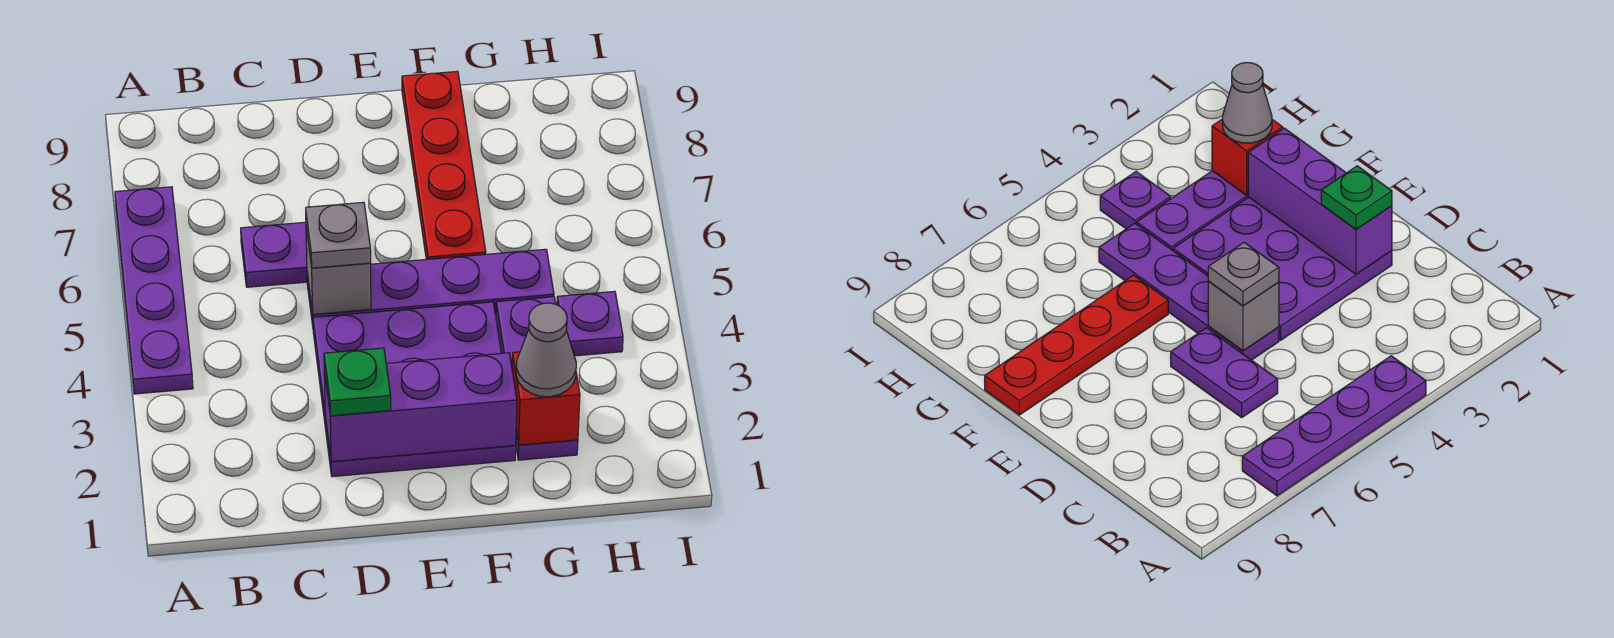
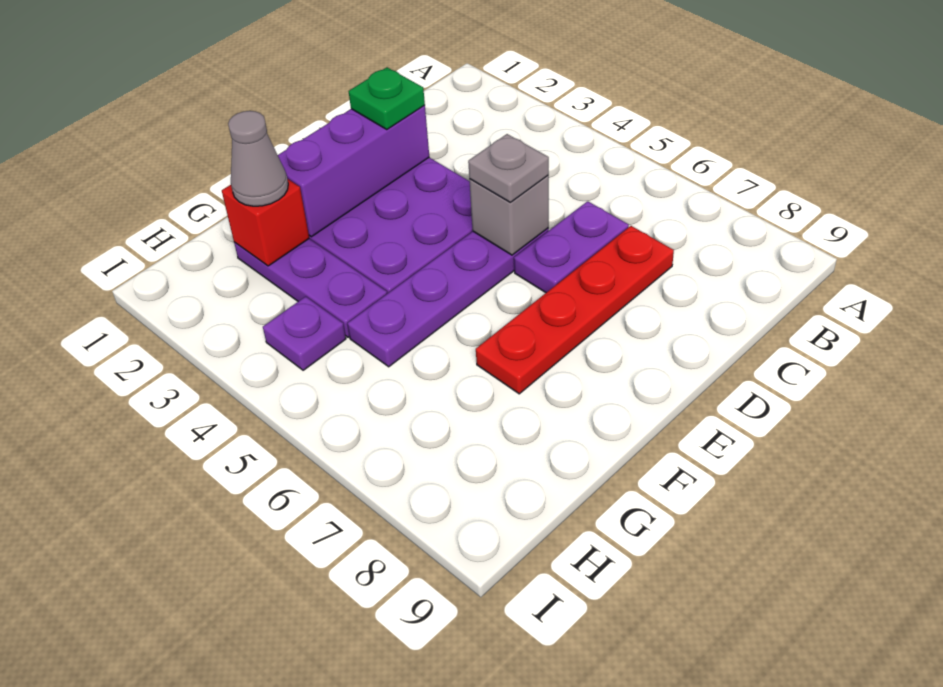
purple plate A4:A7 level 1 -> none
red plate F6:F9 level 1 -> red plate C7:F7 level 1

